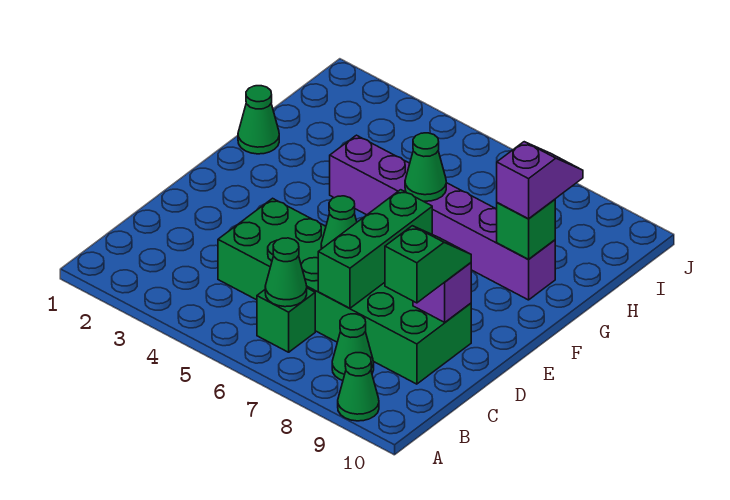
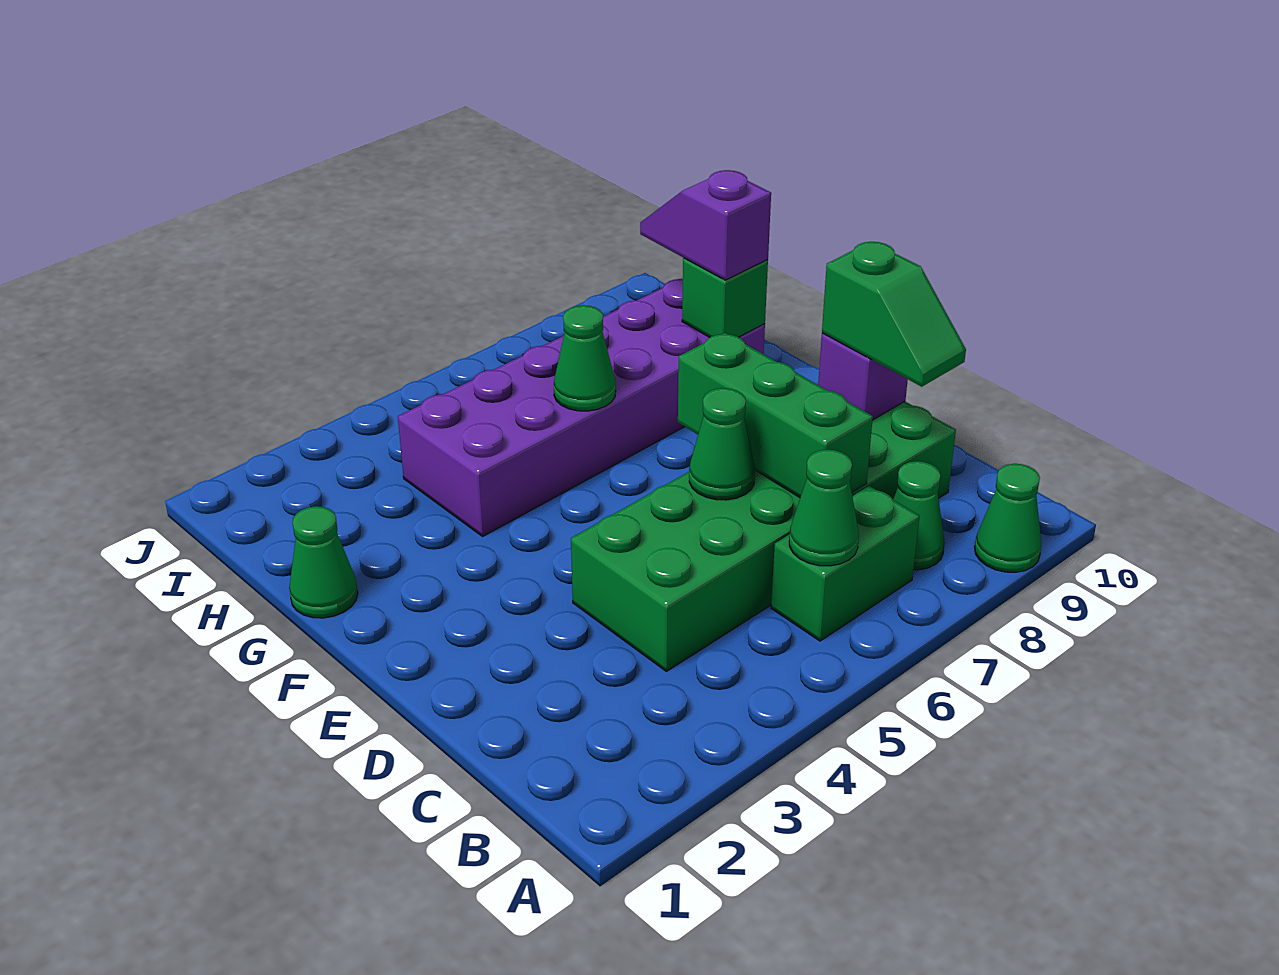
green brick B6 level 1 -> green brick B6:B7 level 1
green slope C9:D9 level 3 top C -> green slope C9:D9 level 3 top D
purple brick G4:G9 level 1 -> purple brick G4:H9 level 1

